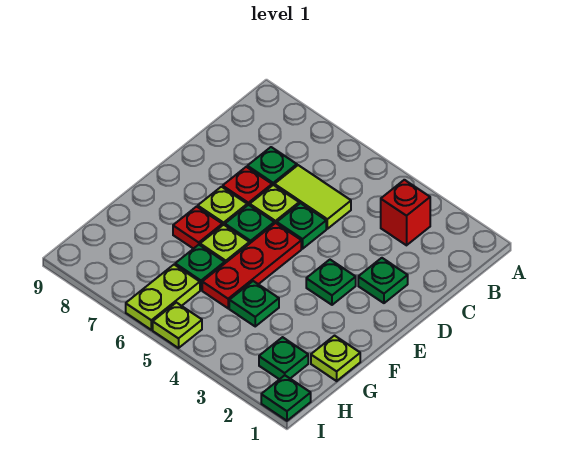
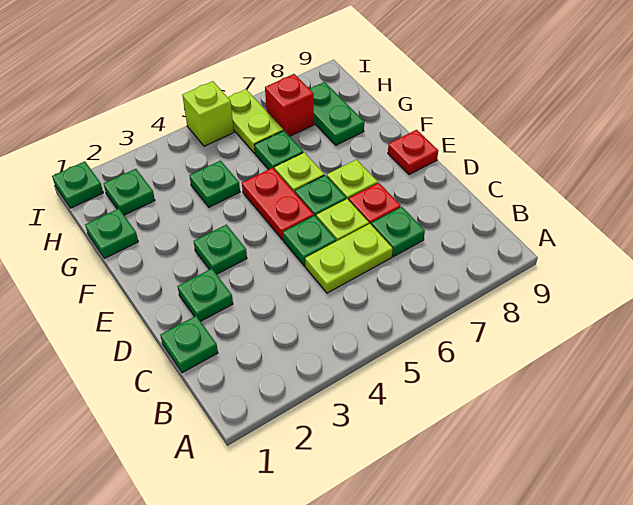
red brick B3 level 1 -> red brick H7 level 1
none -> green plate C1 level 1
lime tile C5:C6 level 1 -> lime plate C5:C6 level 1
red plate E5:G5 level 1 -> red plate E5:F5 level 1
red plate F7 level 1 -> red plate E9 level 1
lime plate G1 level 1 -> green plate G1 level 1
none -> green plate G8:H8 level 1
lime plate I5 level 1 -> lime brick I5 level 1

